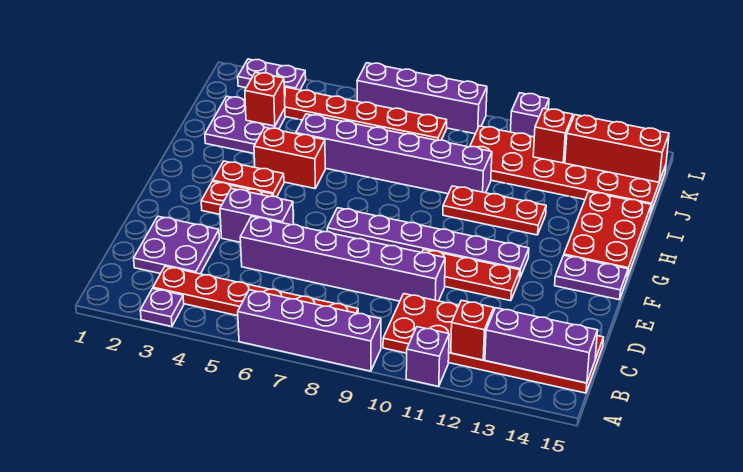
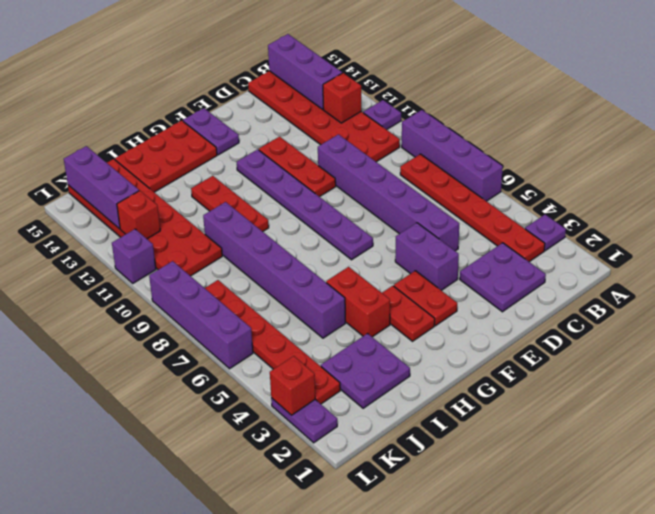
purple brick A11 level 1 -> purple plate A11 level 1
red brick J3 level 2 -> red brick L3 level 2
red brick K13:K15 level 2 -> purple brick K13:K15 level 2

